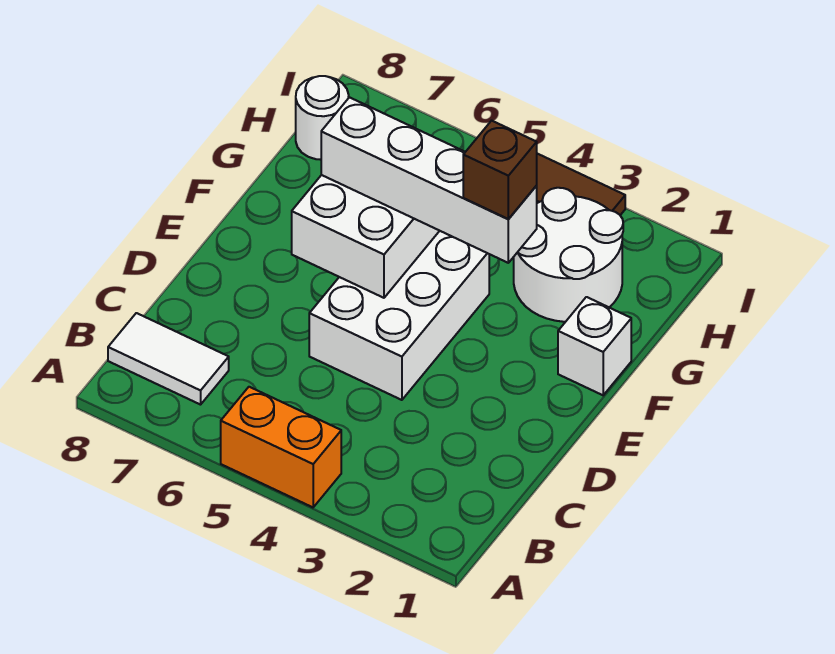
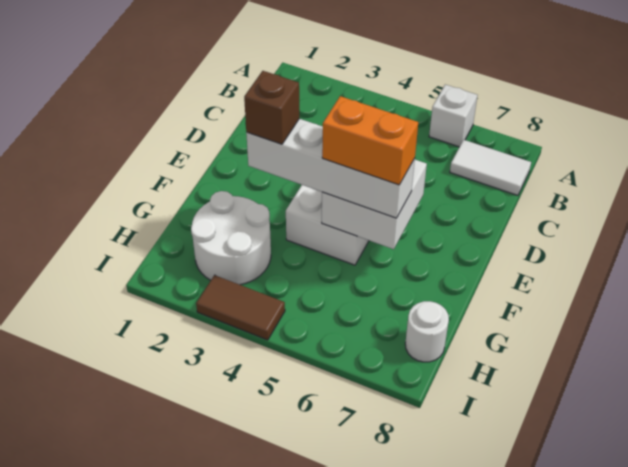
orange brick A4:A5 level 1 -> orange brick F5:F6 level 4
white brick F1 level 1 -> white brick A6 level 1

